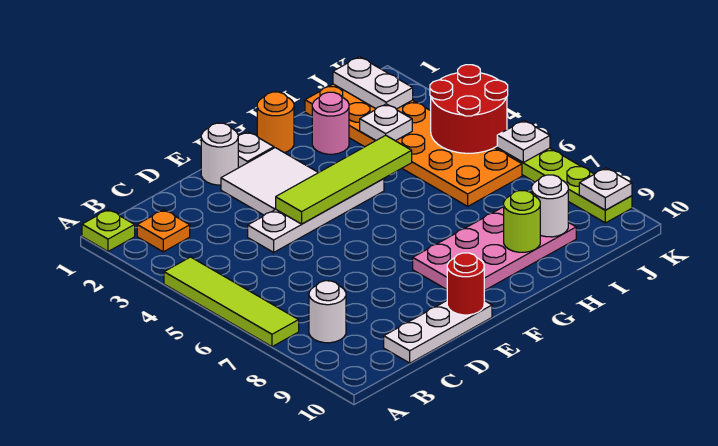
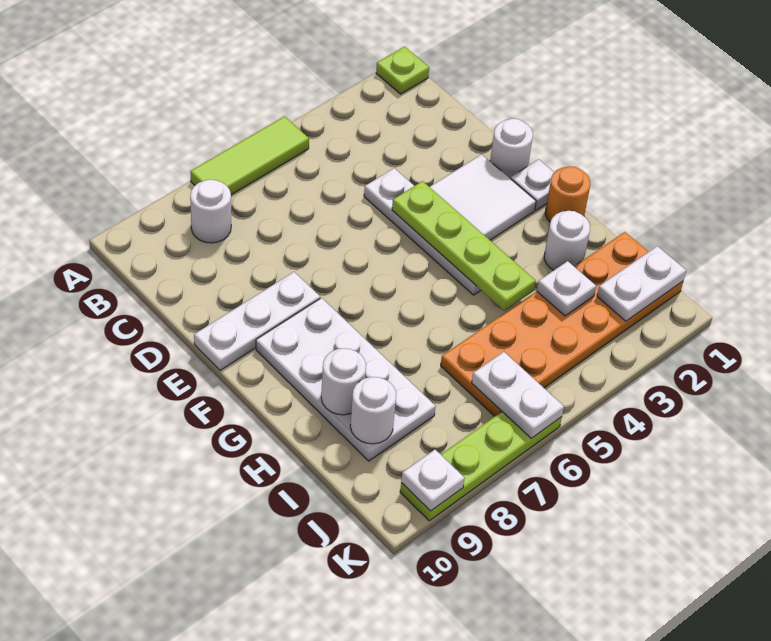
lime tile A4:A7 level 1 -> lime tile A5:A7 level 1
orange plate B2 level 1 -> none
white plate C10:E10 level 1 -> white plate E8:E10 level 1
lime tile E4:H4 level 2 -> lime plate E4:H4 level 2
red round brick E10 level 2 -> none
pink plate F8:I9 level 1 -> white plate F8:I9 level 1
pink round brick H2 level 1 -> white round brick H2 level 1
lime round brick H9 level 2 -> white round brick H9 level 2
red round brick J4:K5 level 2 -> none
white plate K6 level 2 -> white plate J6:K6 level 2

